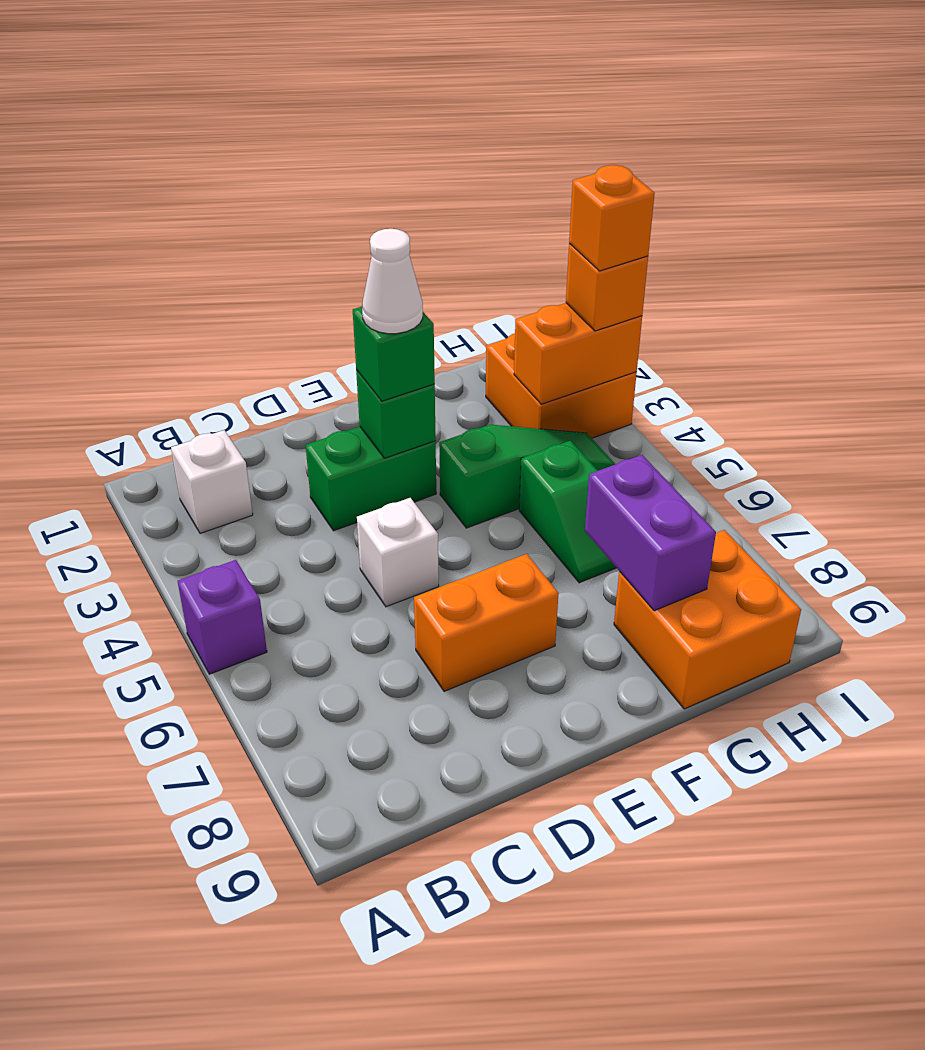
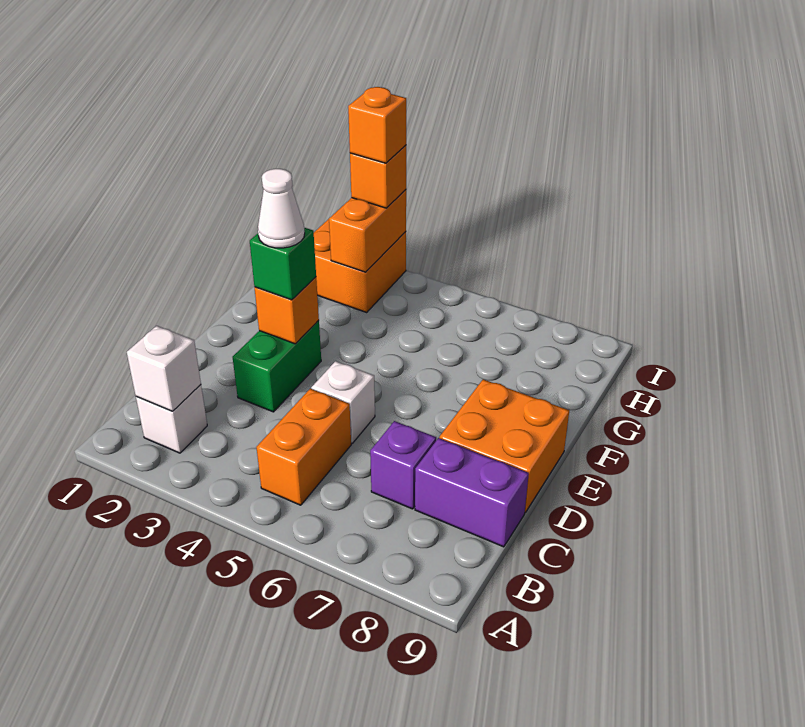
purple brick A5 level 1 -> purple brick C7 level 1
none -> white brick B2 level 2
orange brick D7:E7 level 1 -> orange brick B5:C5 level 1
green brick E3 level 2 -> orange brick E3 level 2
green slope F4:H4 level 1 top F -> none
green slope G5:G6 level 1 top 5 -> none
purple brick G7:G8 level 2 -> purple brick C8:C9 level 1
orange brick G8:H9 level 1 -> orange brick D8:E9 level 1

